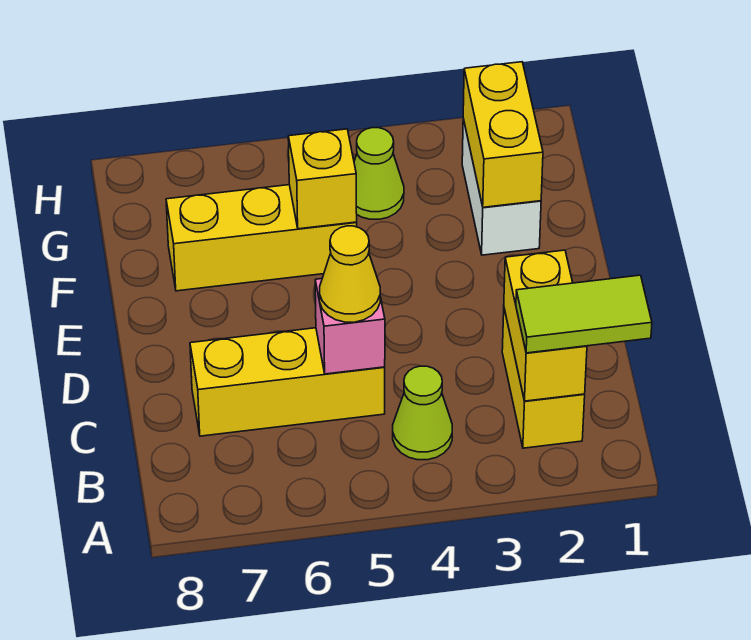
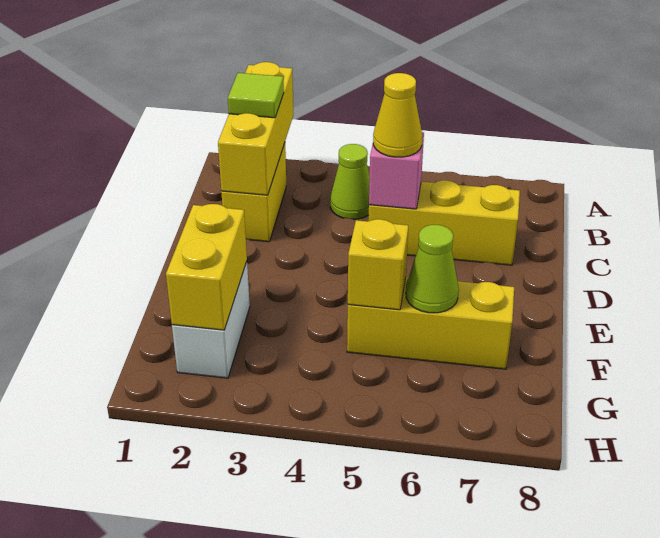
lime tile B1:B2 level 3 -> lime tile B2 level 3
yellow brick B2:C2 level 2 -> yellow brick A2:C2 level 2
lime cone G4 level 1 -> lime cone F6 level 2

